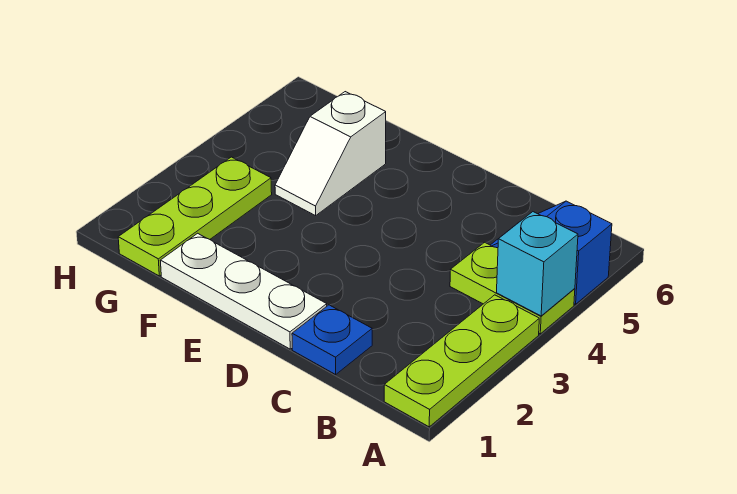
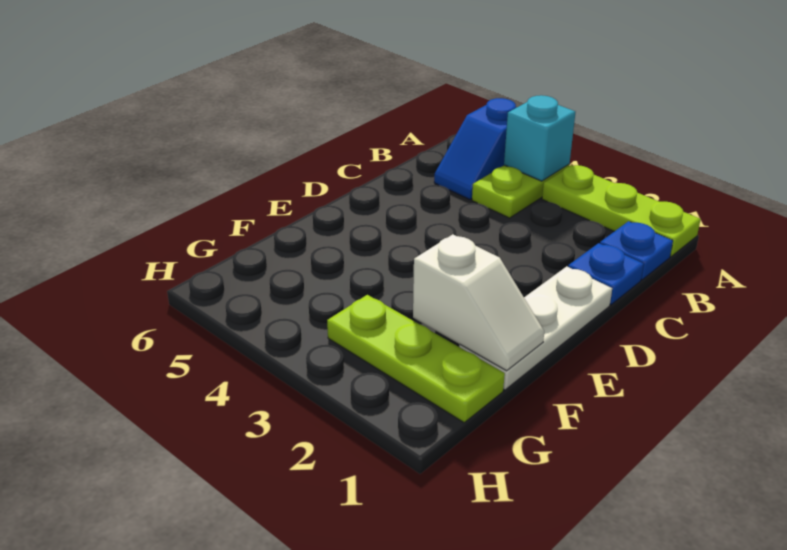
none -> blue plate B1 level 1
white slope F4:F5 level 1 top 5 -> white slope F1:F2 level 2 top 2

